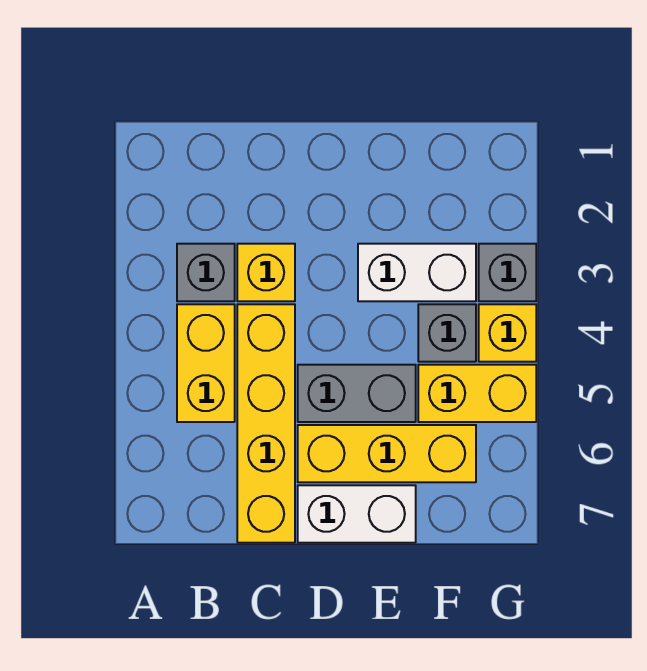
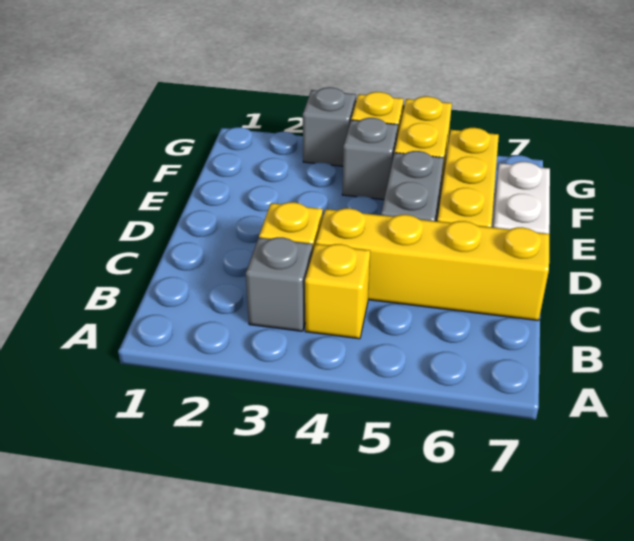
yellow brick B4:B5 level 1 -> yellow brick B4 level 1
white brick E3:F3 level 1 -> none

